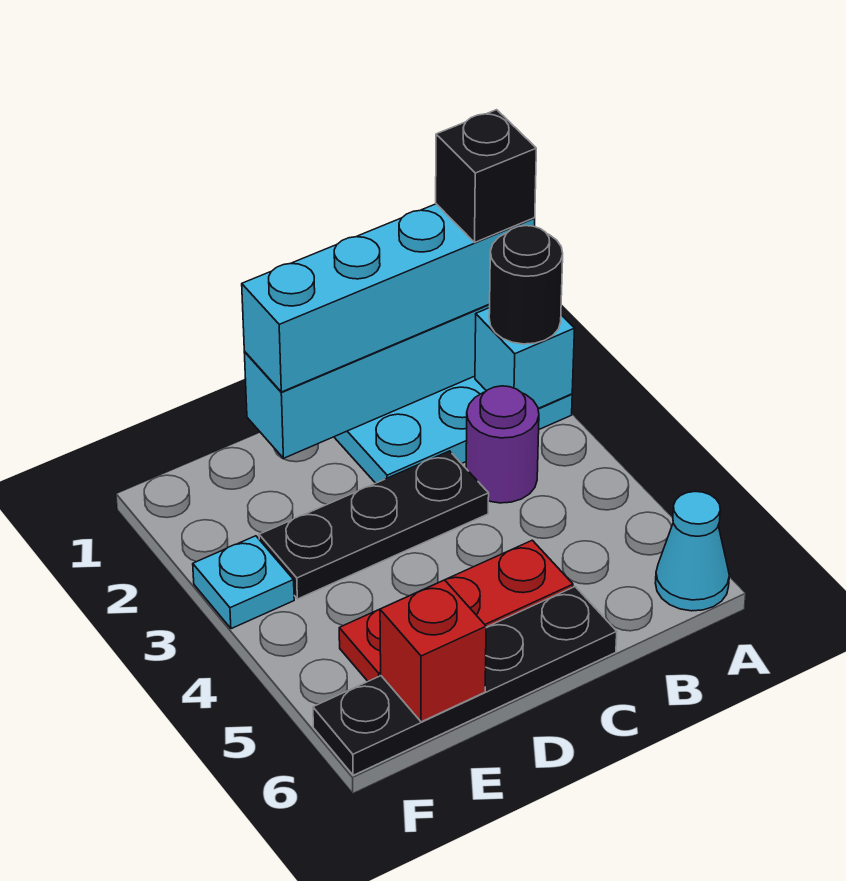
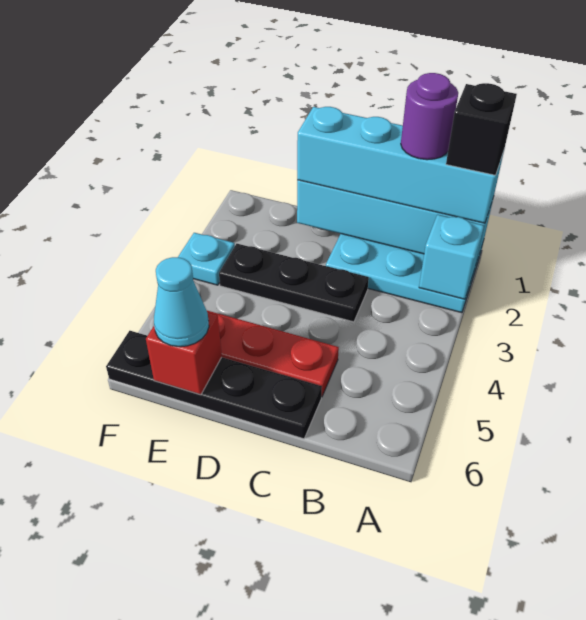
black round brick A2 level 3 -> none
cyan cone A6 level 1 -> cyan cone E6 level 3
purple round brick B3 level 1 -> purple round brick B1 level 4

